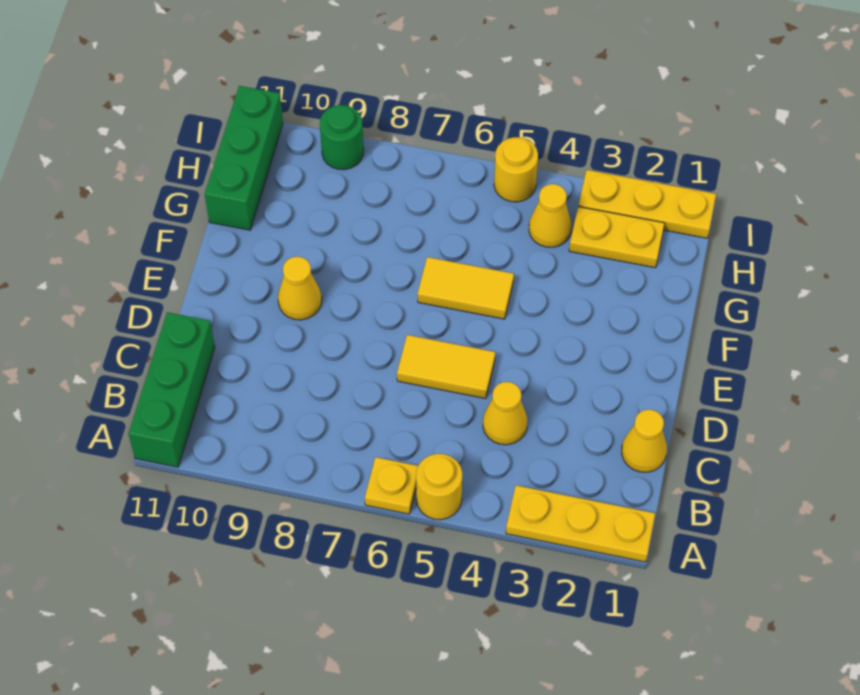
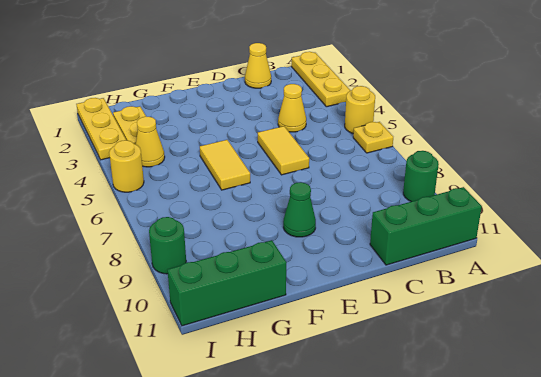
none -> green round brick A9 level 1
yellow cone E9 level 1 -> green cone E9 level 1

